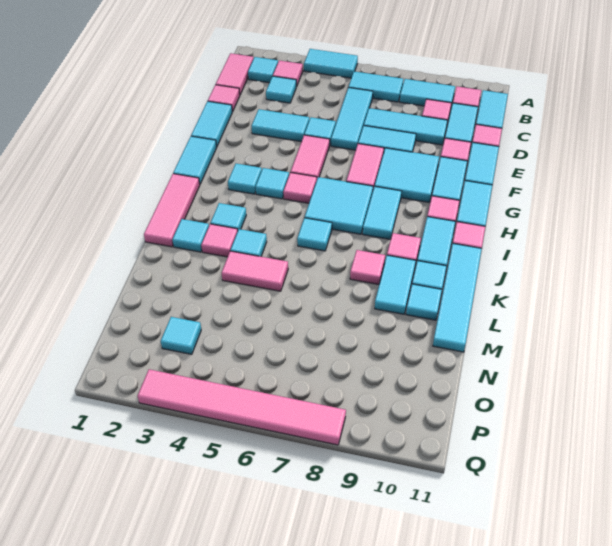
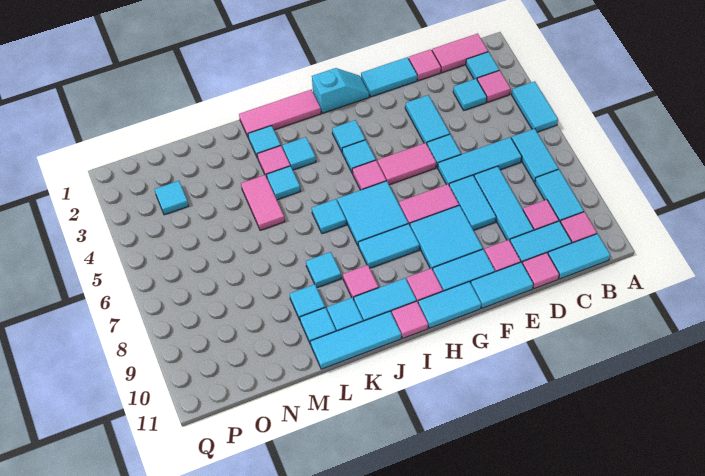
cyan tile G1:H1 level 1 -> cyan slope G1:H1 level 1 top H
cyan tile J11:M11 level 1 -> cyan tile J11:L11 level 1
pink tile K8 level 1 -> cyan tile K8 level 1
cyan tile K9:L9 level 1 -> cyan tile L9 level 1
pink tile Q3:Q8 level 1 -> none

